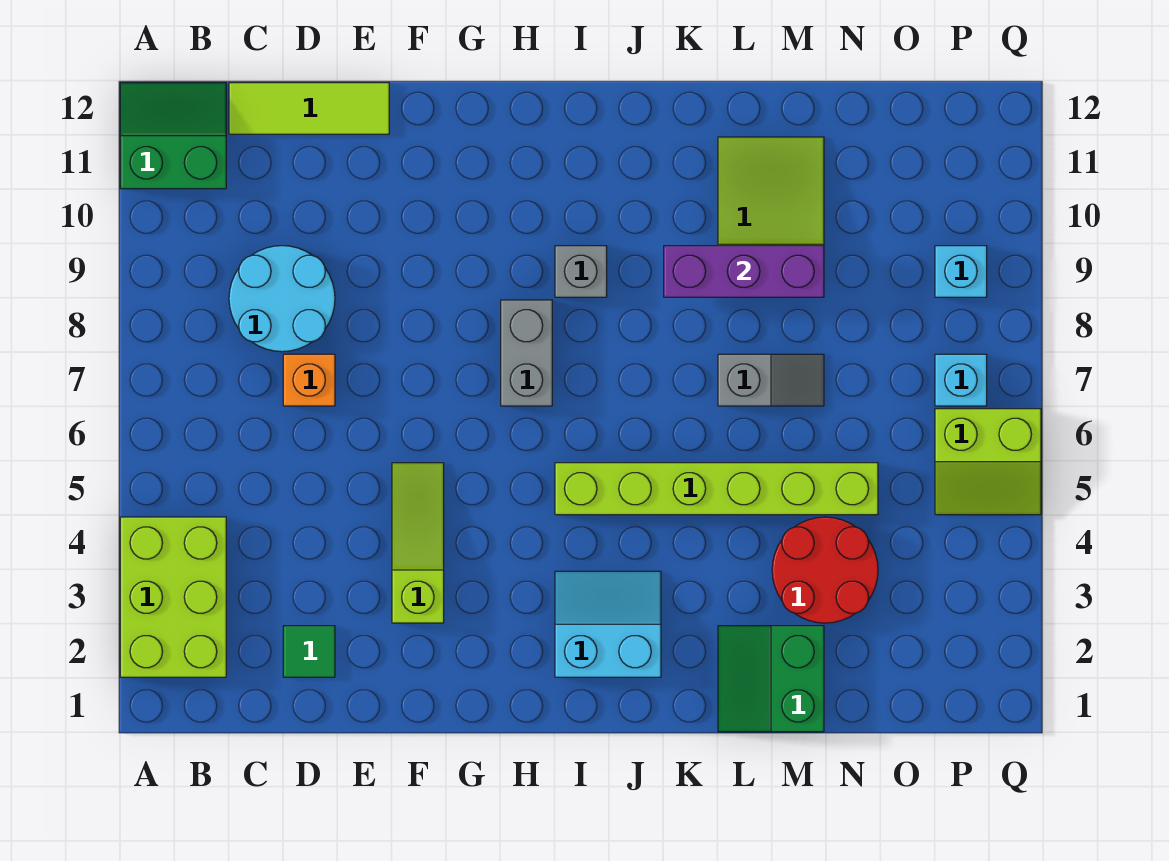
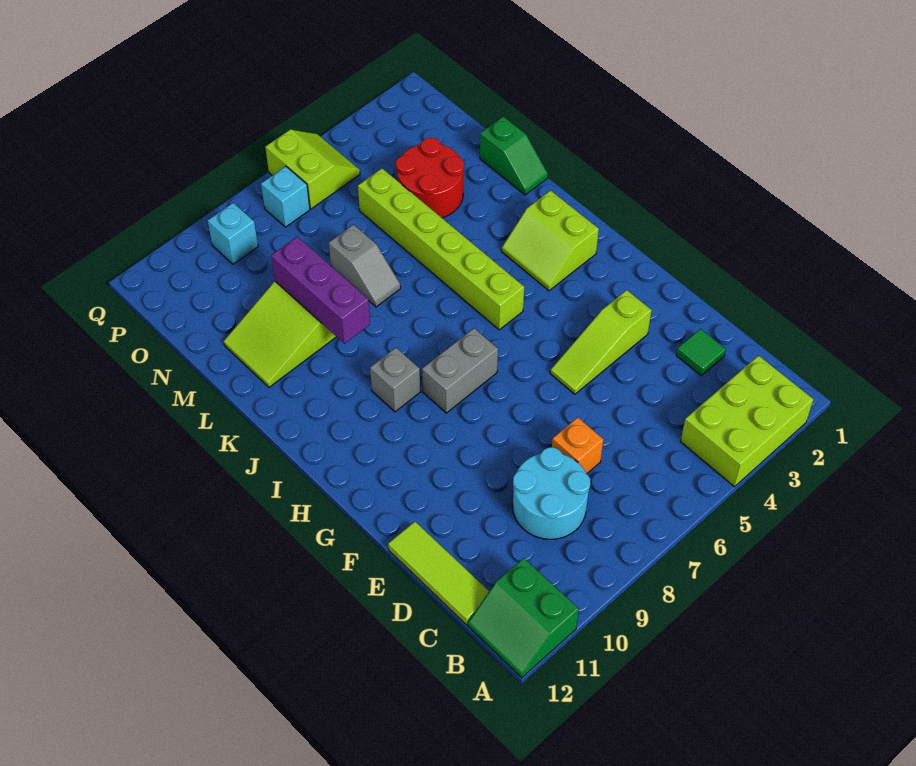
cyan slope I2:J3 level 1 top 2 -> lime slope I2:J3 level 1 top 2
green slope L1:M2 level 1 top M -> green slope L1:M1 level 1 top M
grey slope L7:M7 level 1 top L -> grey slope L7:M7 level 1 top M

